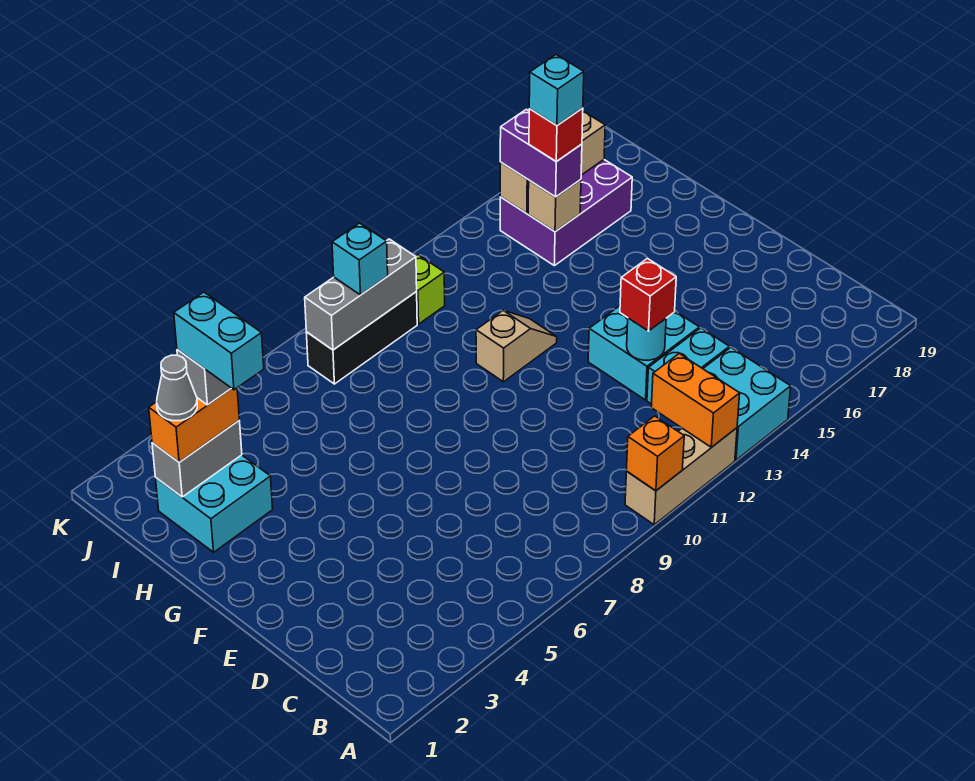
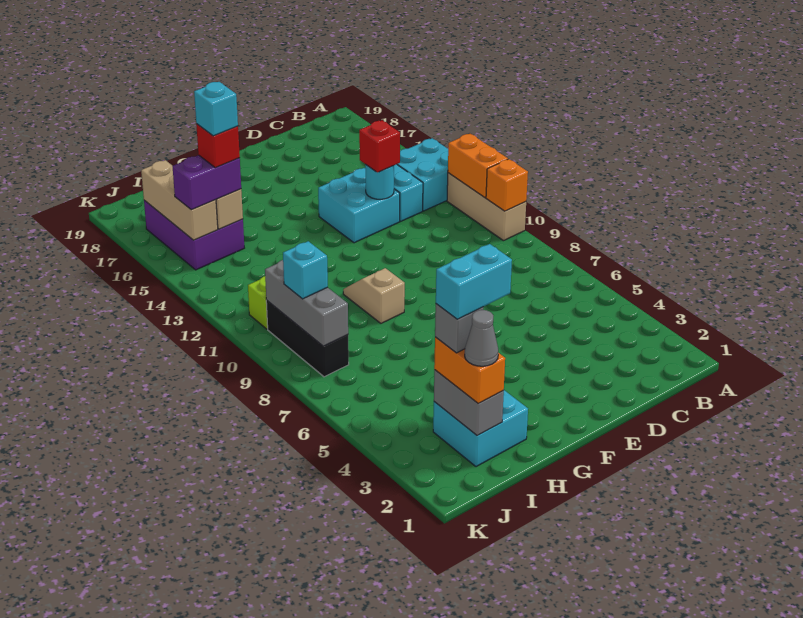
orange brick A12:B12 level 2 -> orange brick A11:A12 level 2
tan slope G11:G12 level 1 top 11 -> tan slope G9:G10 level 1 top 9

